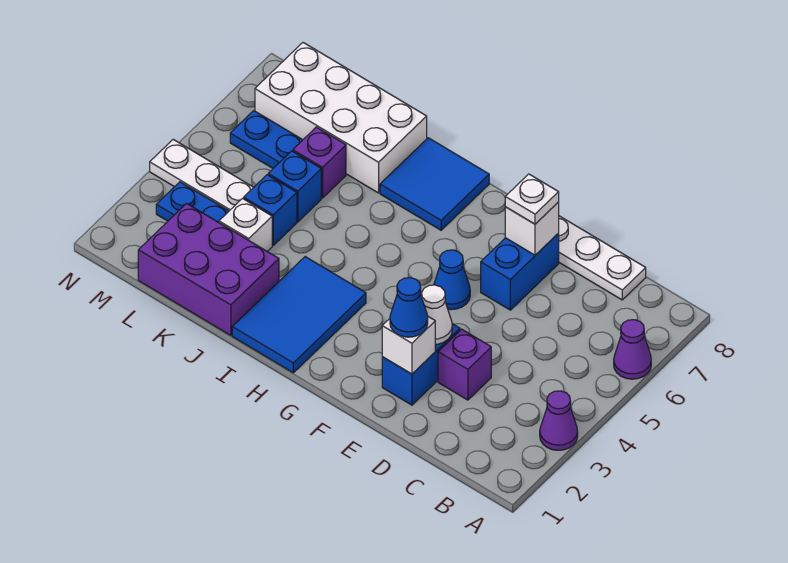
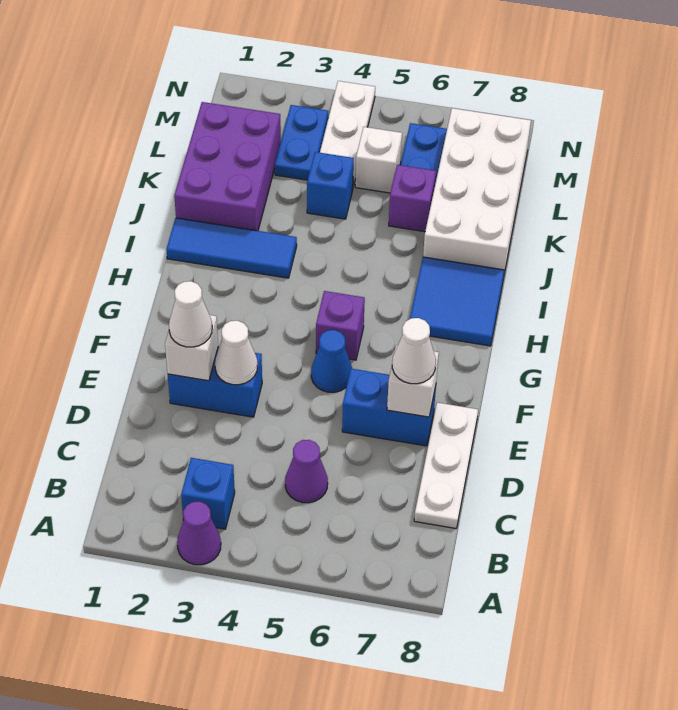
purple cone A6 level 1 -> purple cone C5 level 1
purple brick D3 level 1 -> purple brick G5 level 1
blue cone E2 level 3 -> white cone E2 level 3
white plate E7 level 3 -> white cone E7 level 3
blue tile H1:I3 level 1 -> blue tile I1:I3 level 1
white brick K3 level 1 -> white brick L5 level 1
blue brick K5 level 1 -> blue brick B3 level 1

